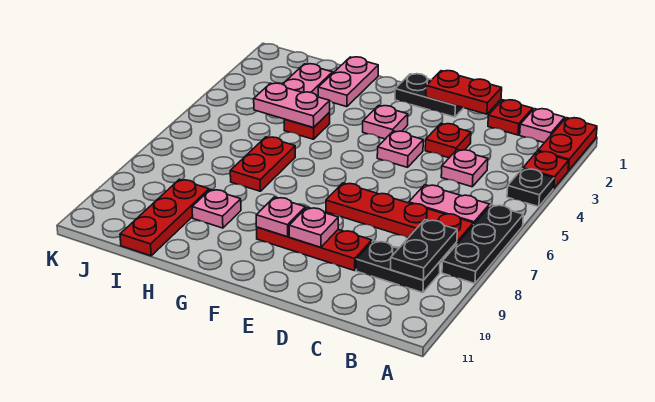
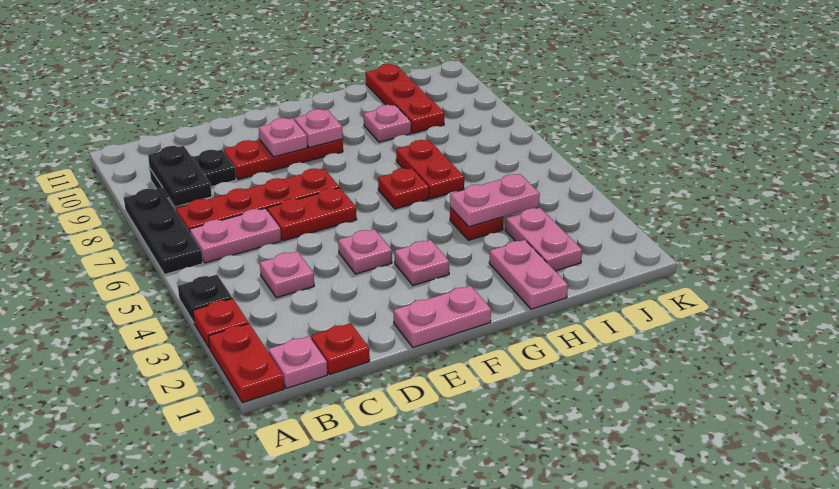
red plate D1:E1 level 2 -> red plate D6:E6 level 1
red plate D3 level 1 -> red plate G6 level 1
black plate E1:F1 level 1 -> pink plate E1:F1 level 1

